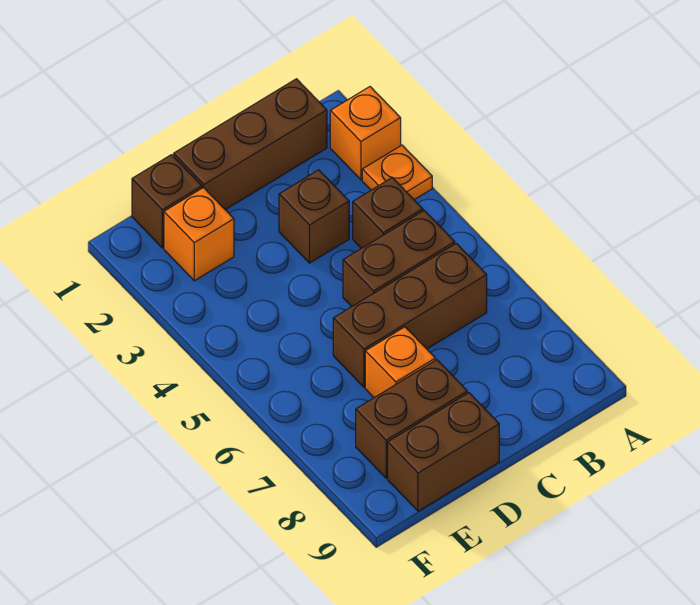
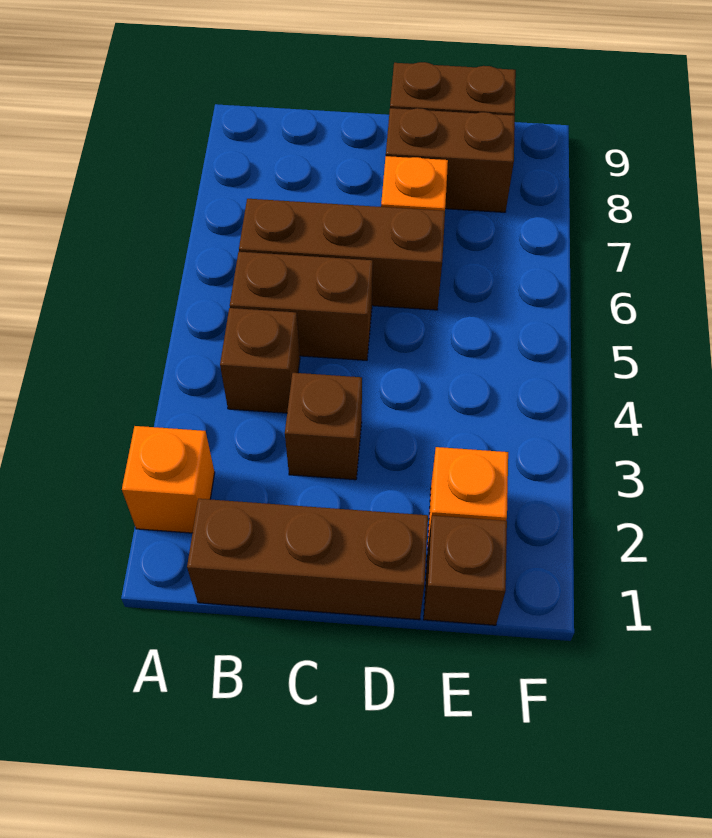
orange plate A3 level 1 -> none

